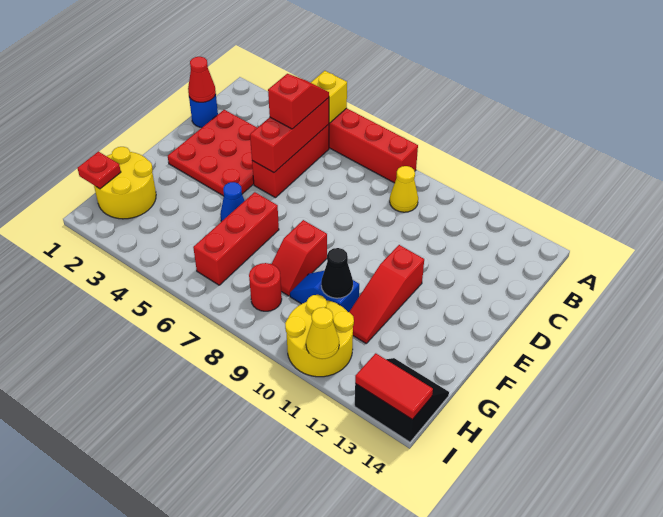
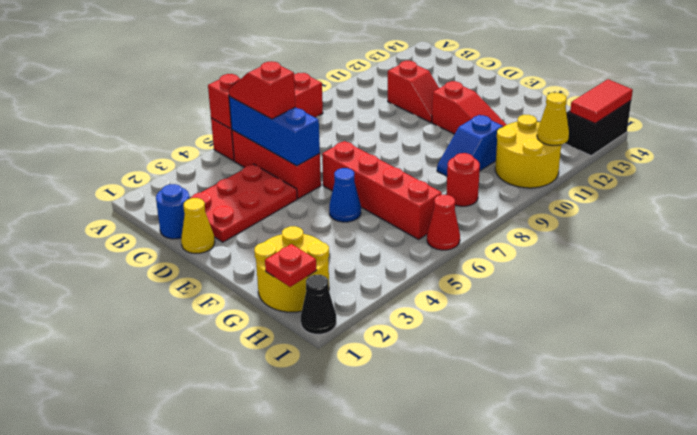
yellow brick A5 level 2 -> red brick A5 level 2
red brick B5:D5 level 2 -> blue brick B5:D5 level 2
yellow cone B9 level 1 -> yellow cone D1 level 1
red cone C1 level 2 -> red cone I6 level 1
red plate C2:E4 level 1 -> red plate C2:D4 level 1
red brick F6:H6 level 1 -> red brick E6:H6 level 1
red slope F8:G8 level 1 top F -> red slope C11:D11 level 1 top C
black cone G10 level 2 -> black cone I1 level 1

